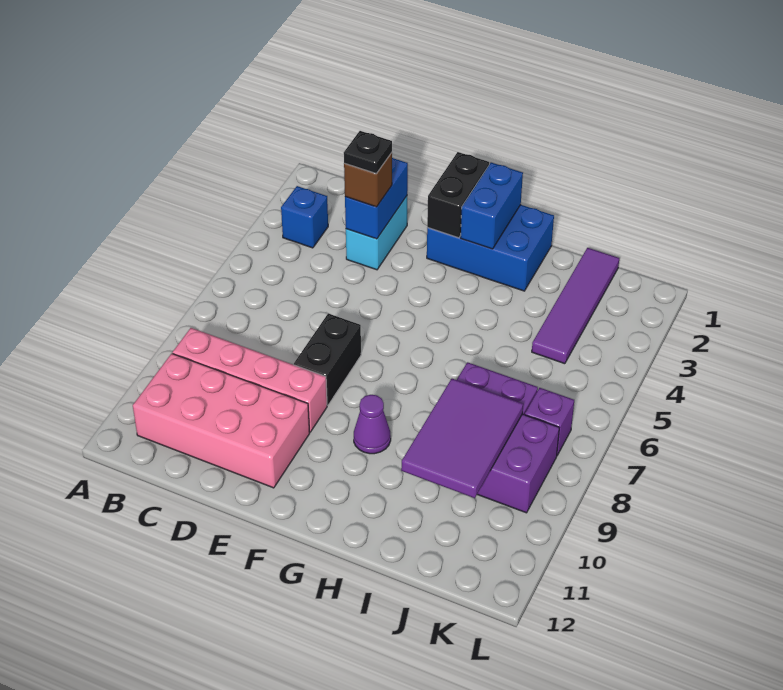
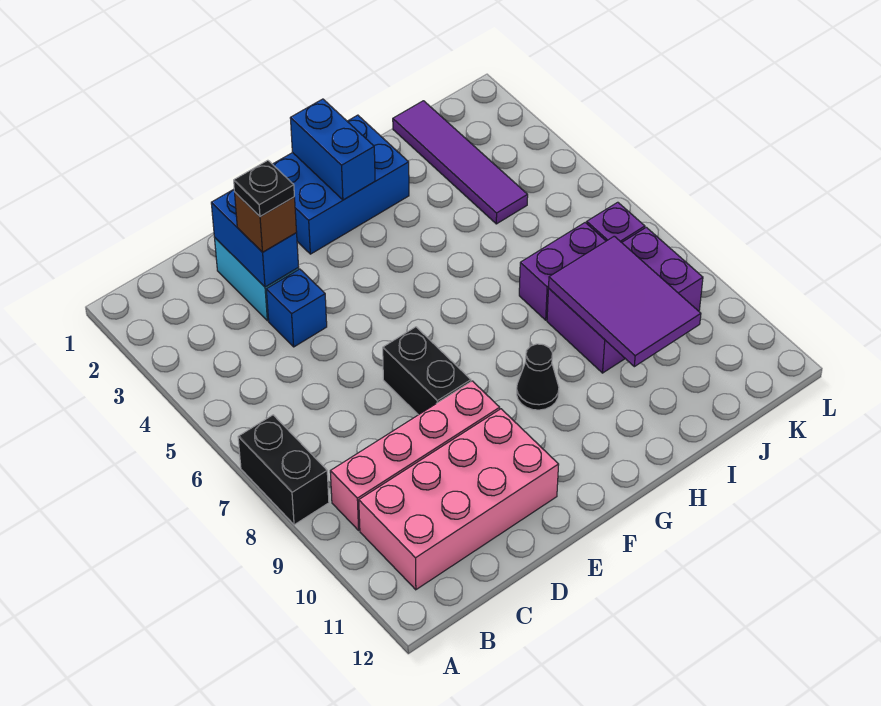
blue brick B3 level 1 -> blue brick D4 level 1
black brick F1:F2 level 2 -> black brick A7:A8 level 1
purple cone G9 level 1 -> black cone G9 level 1

